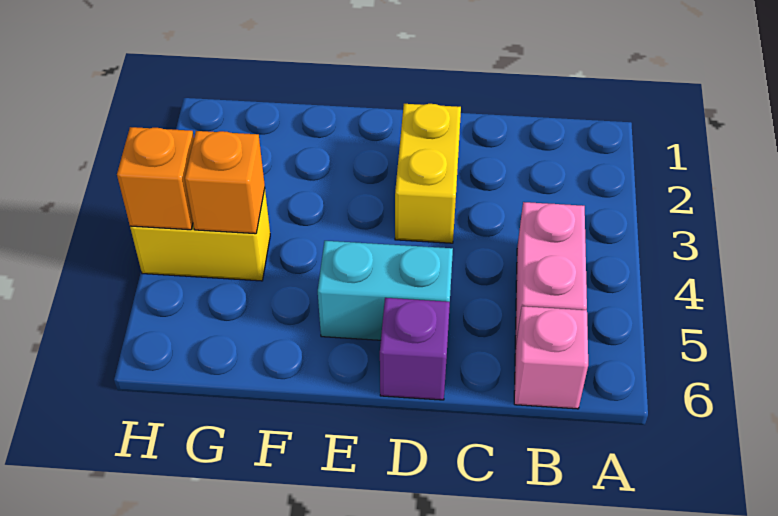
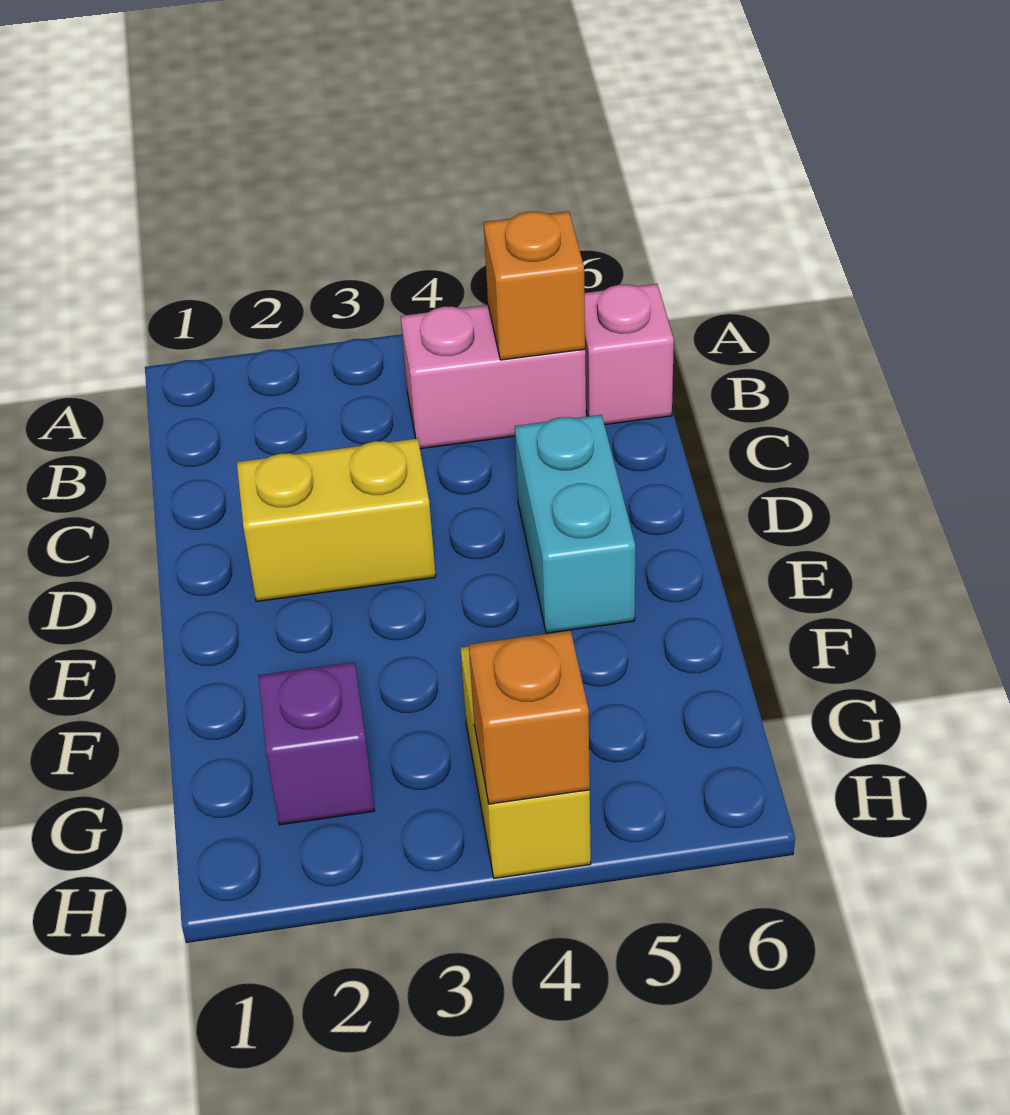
purple brick D6 level 1 -> purple brick G2 level 1
orange brick G4 level 2 -> orange brick B5 level 2

